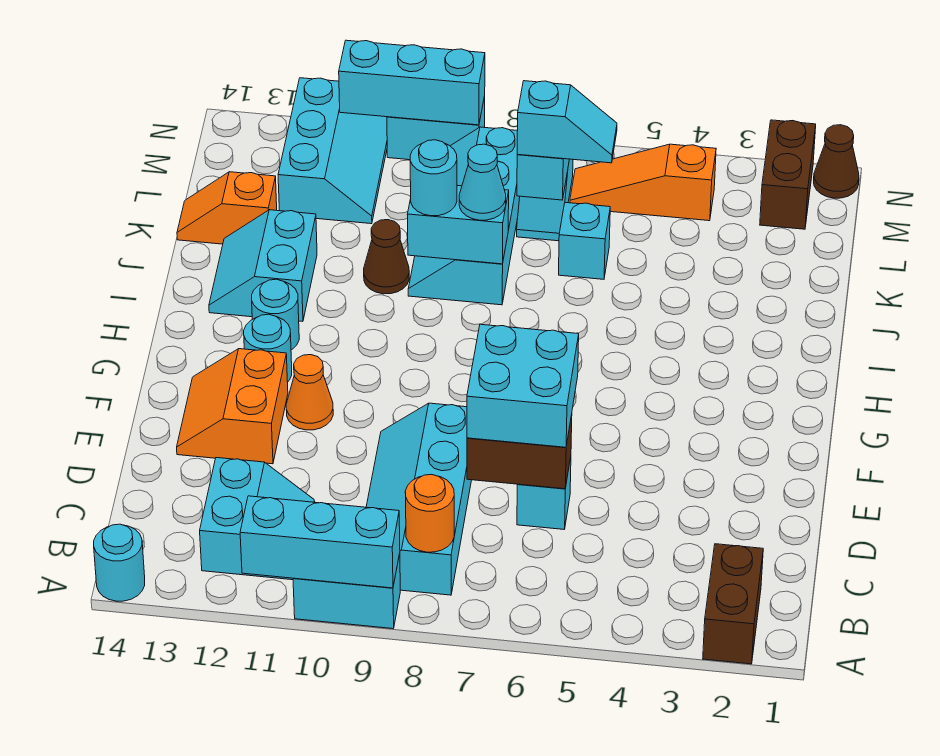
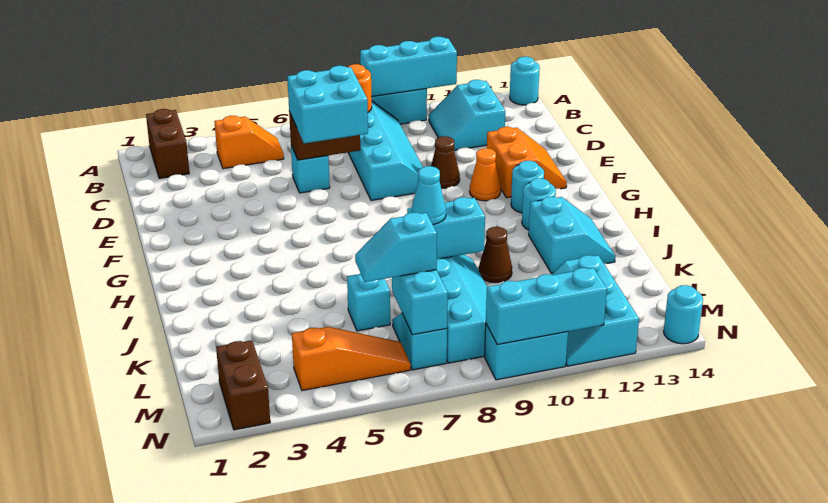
cyan round brick J9 level 3 -> cyan round brick N14 level 1
orange slope K13:K14 level 1 top 13 -> orange slope B4:B5 level 1 top 4
brown cone N1 level 1 -> brown cone E10 level 1

